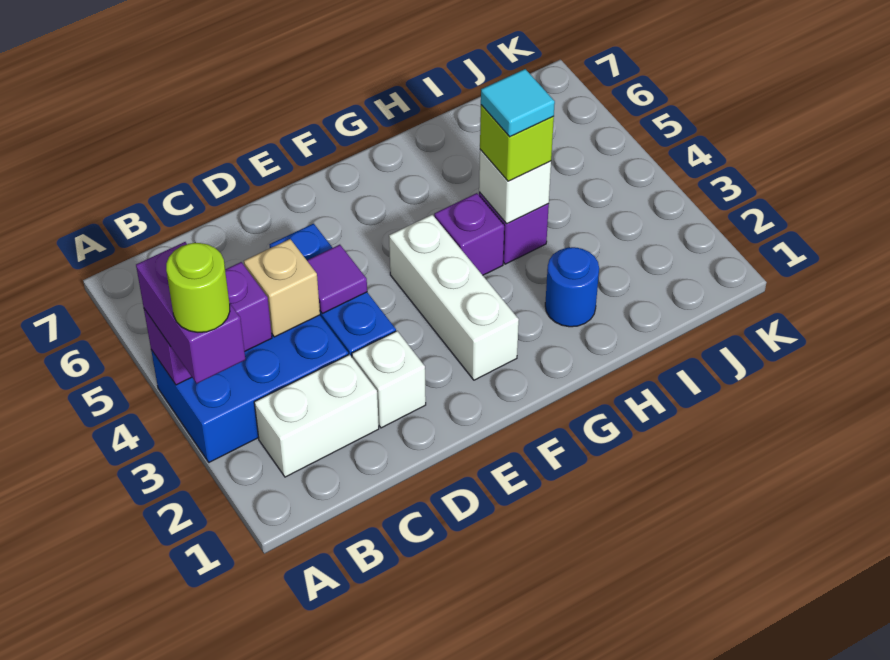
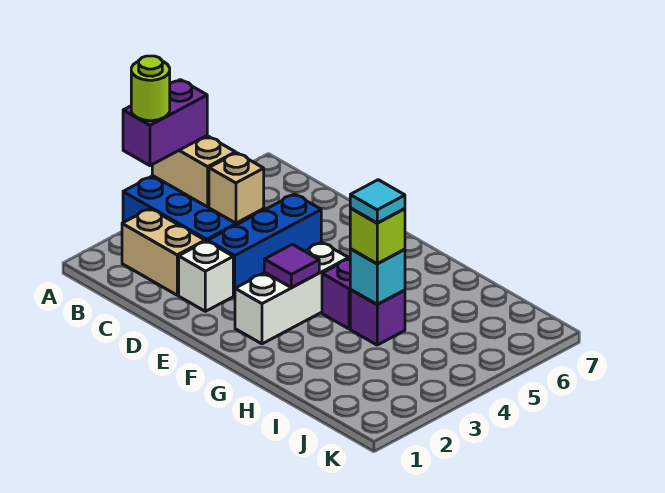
purple brick A4:B4 level 2 -> tan brick A4:B4 level 2
white brick B2:C2 level 1 -> tan brick B2:C2 level 1
purple tile D4 level 2 -> purple tile F3 level 2
blue round brick H2 level 1 -> none
white brick H4 level 2 -> cyan brick H4 level 2

